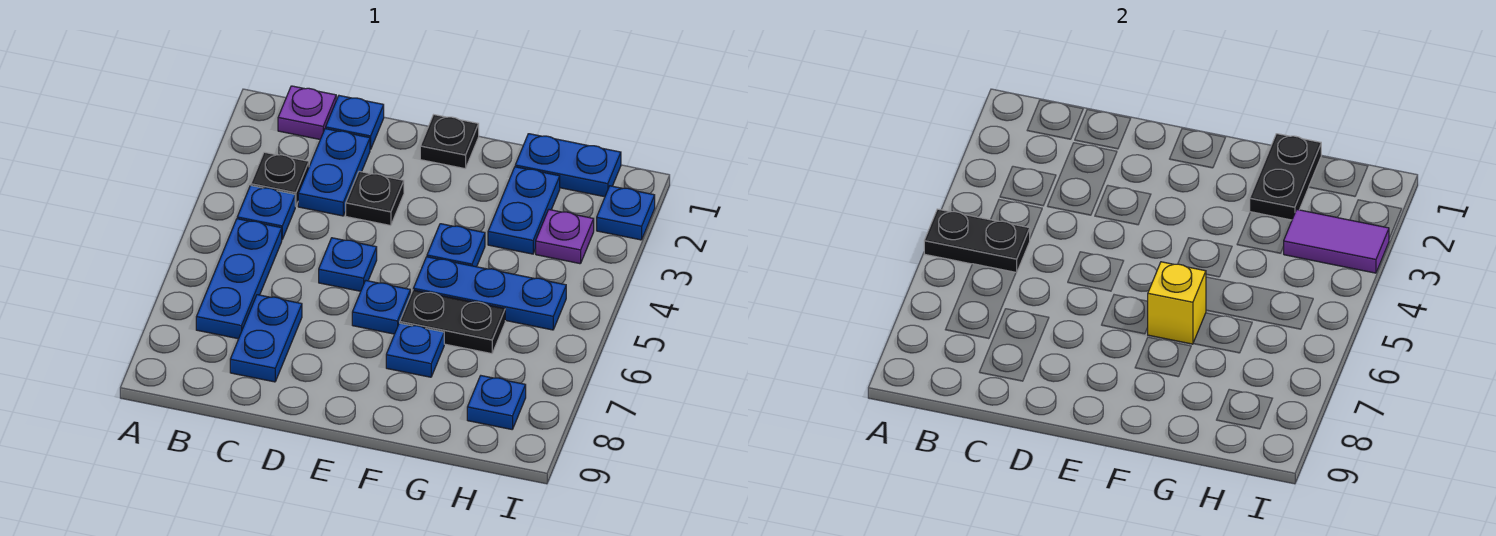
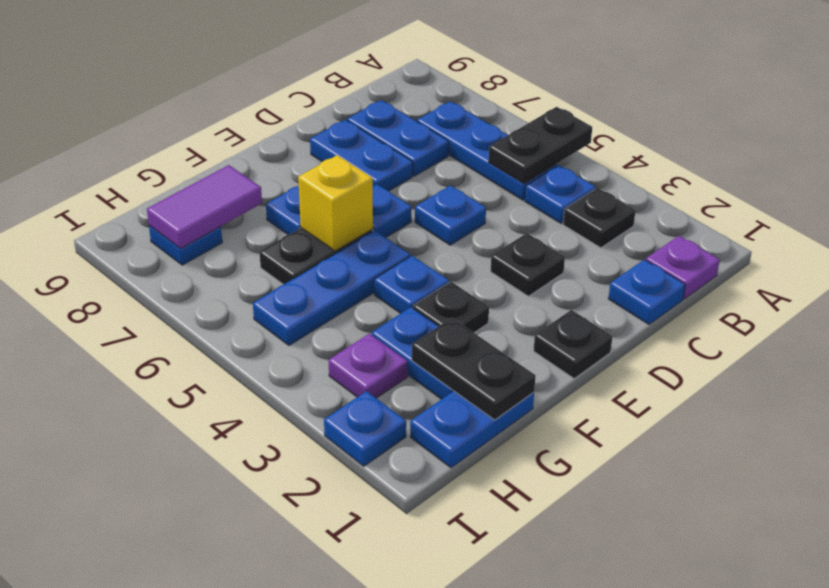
blue plate C2:C3 level 1 -> blue plate D7:D8 level 1
none -> black plate F3 level 1
purple tile H3:I3 level 2 -> purple tile G8:H8 level 2

